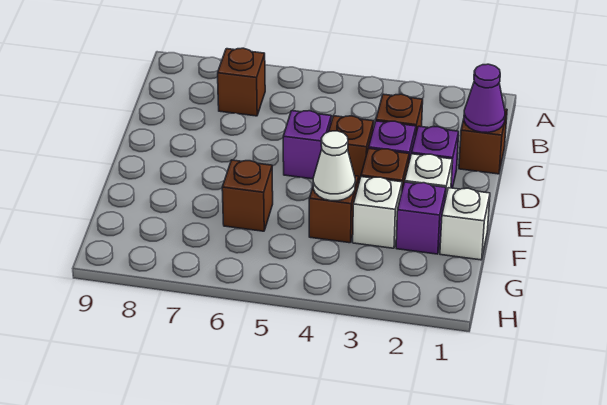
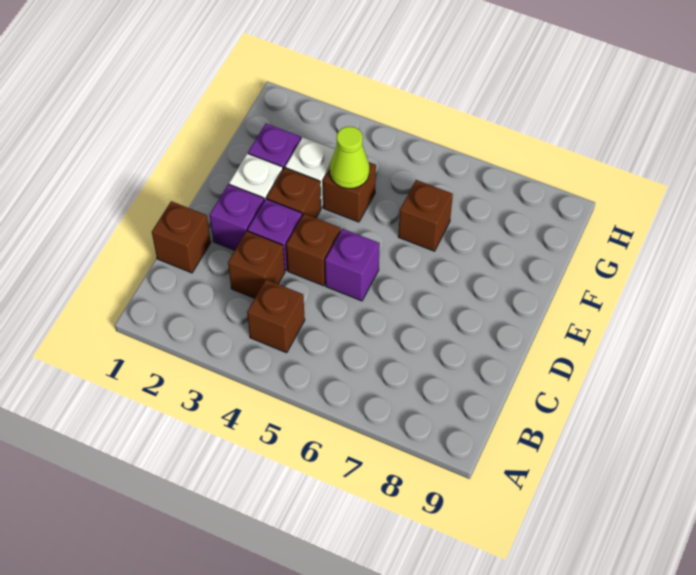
brown brick B7 level 1 -> brown brick B4 level 1
purple cone C1 level 2 -> none
white brick F1 level 1 -> none
white cone F4 level 2 -> lime cone F4 level 2

